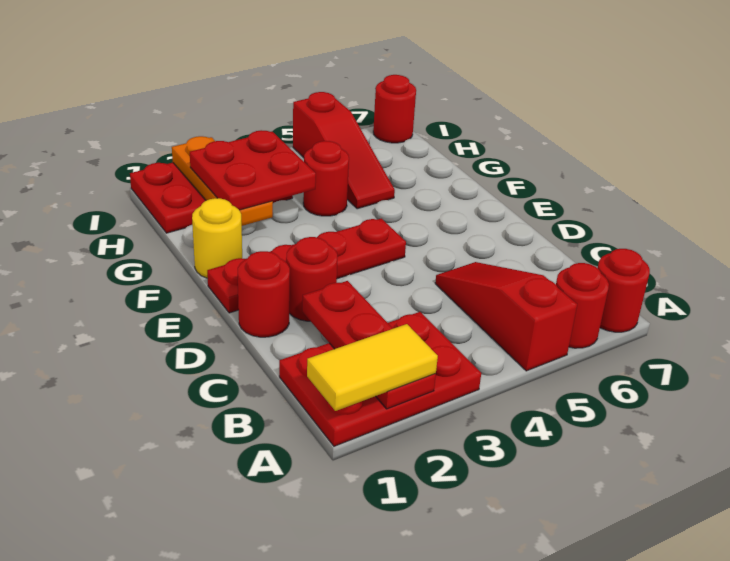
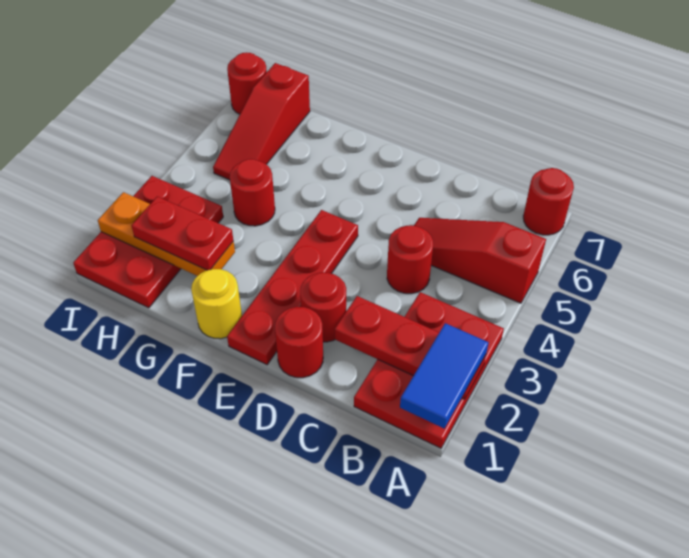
yellow tile A1:A2 level 3 -> blue tile A1:A2 level 3
red round brick A6 level 1 -> red round brick C4 level 1
red plate G2:H3 level 3 -> red plate G2:H2 level 3
red slope G5:I5 level 1 top I -> red slope H5:H7 level 1 top 7

